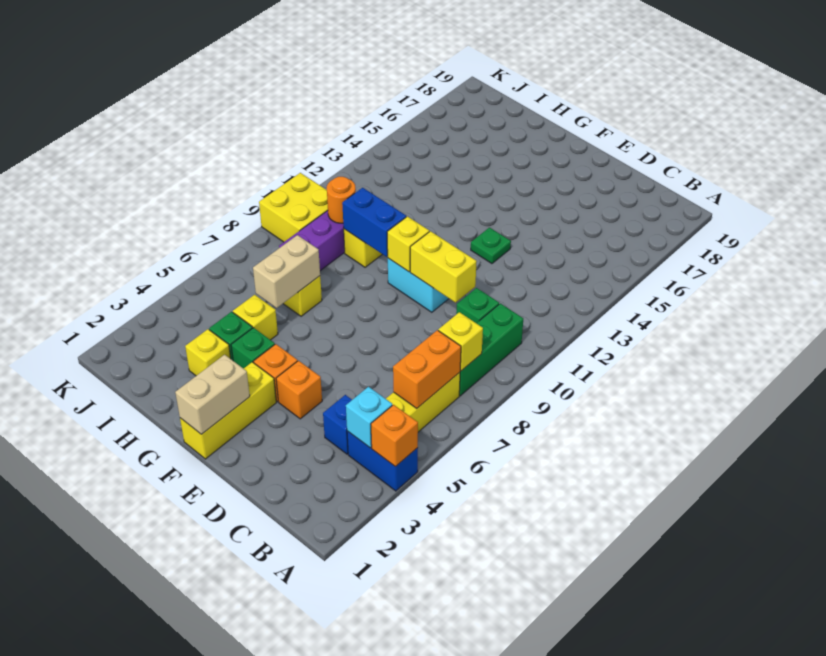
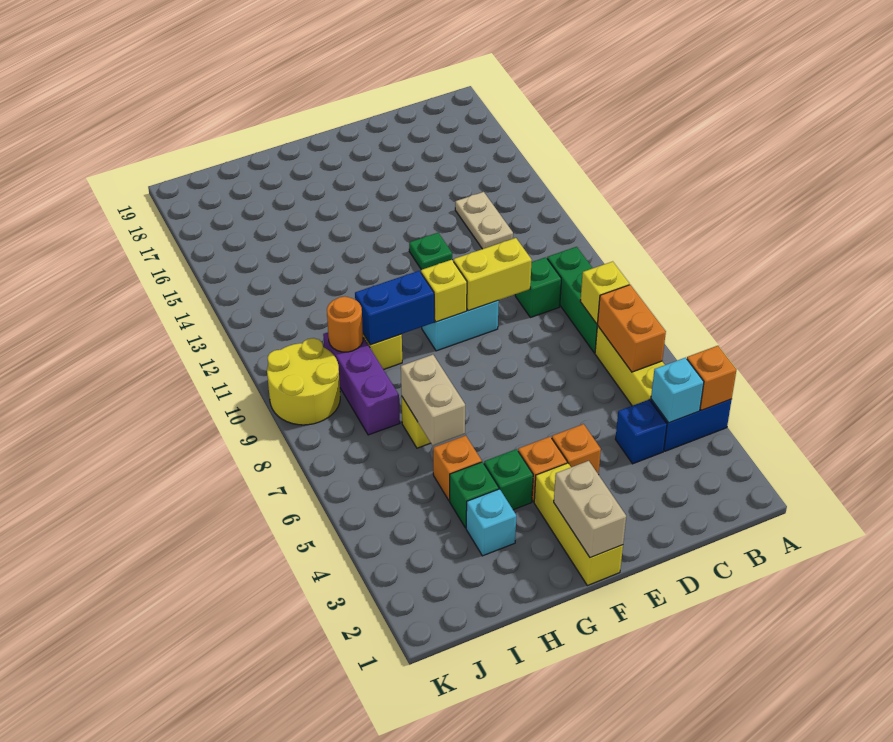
none -> tan plate C13:C14 level 1
yellow brick H3 level 1 -> cyan brick H3 level 1
yellow brick H5 level 1 -> orange brick H5 level 1
yellow brick J9:K10 level 1 -> yellow round brick J9:K10 level 1

